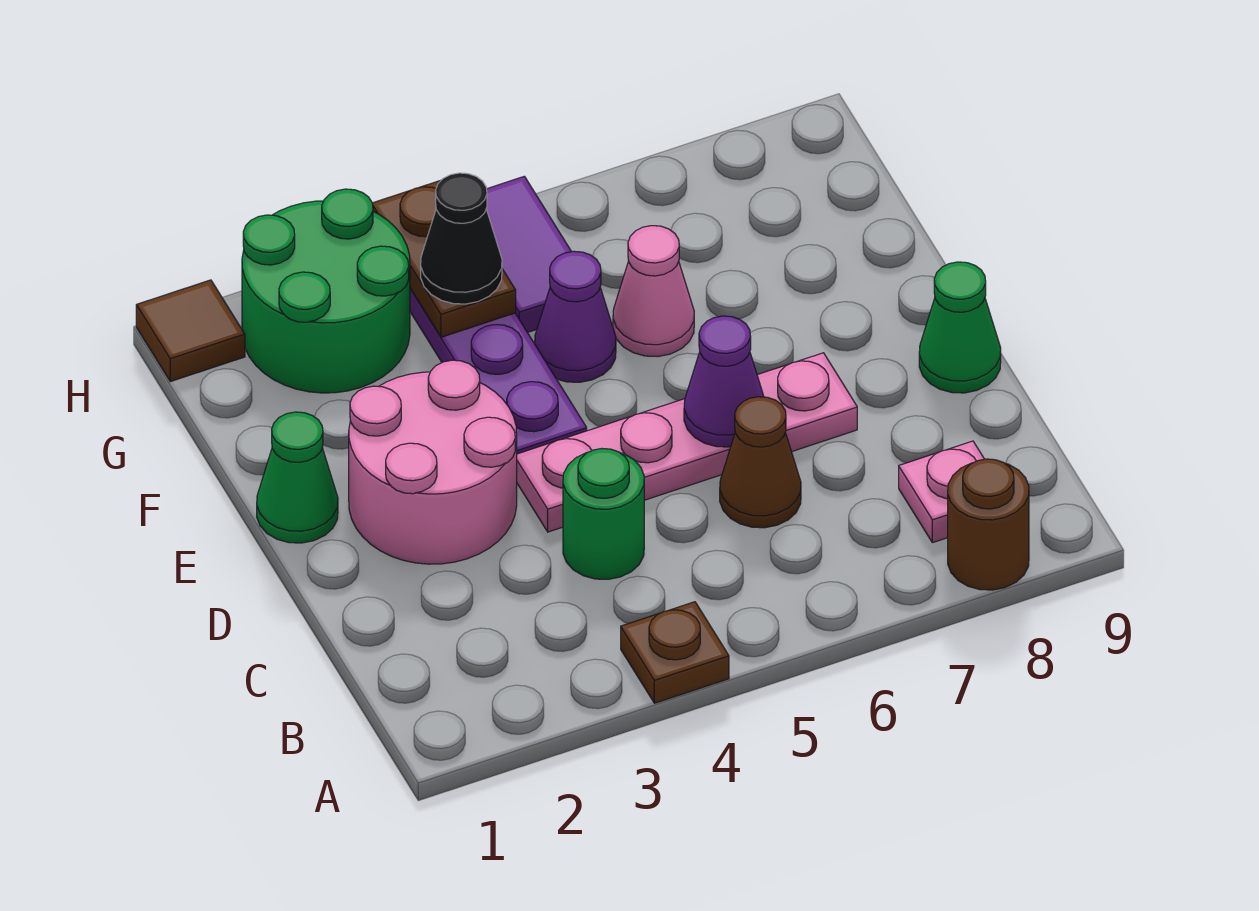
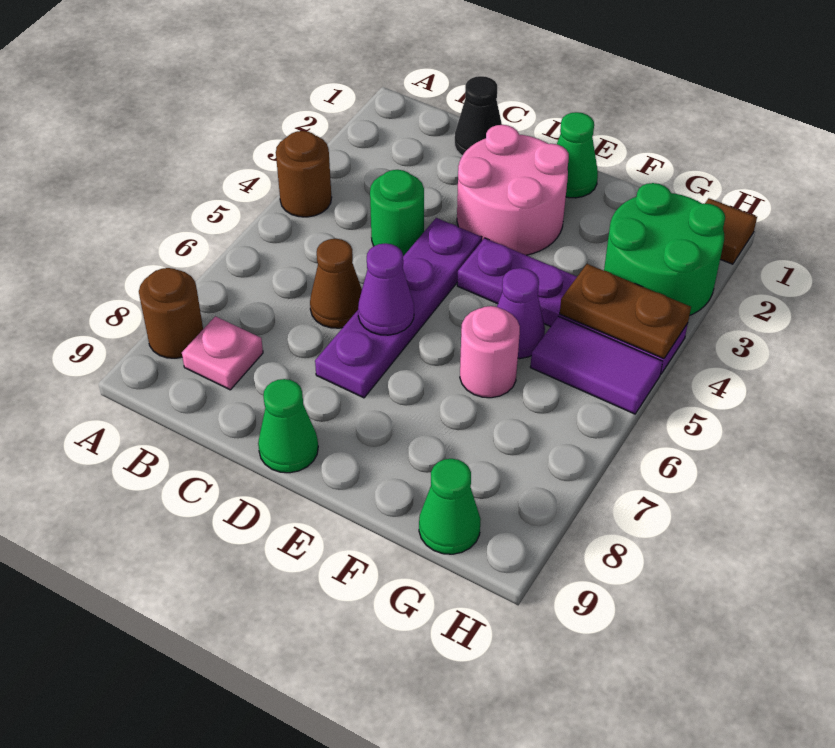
brown plate A4 level 1 -> brown round brick A4 level 1
pink plate D4:D7 level 1 -> purple plate D4:D7 level 1
pink cone F6 level 1 -> pink round brick F6 level 1
black cone G4 level 3 -> black cone C1 level 1
none -> green cone G9 level 1

